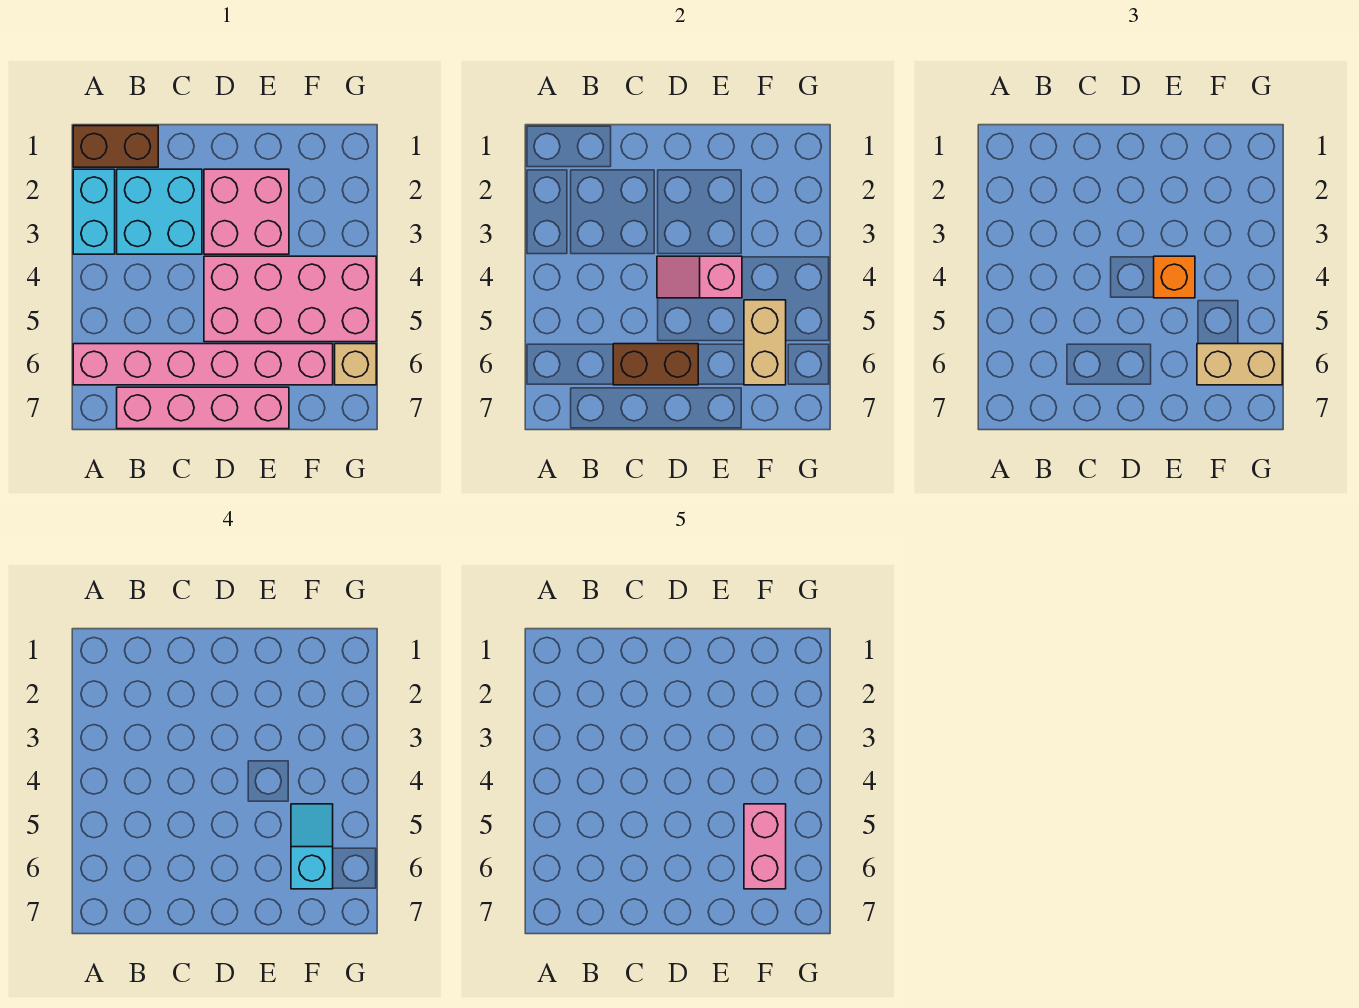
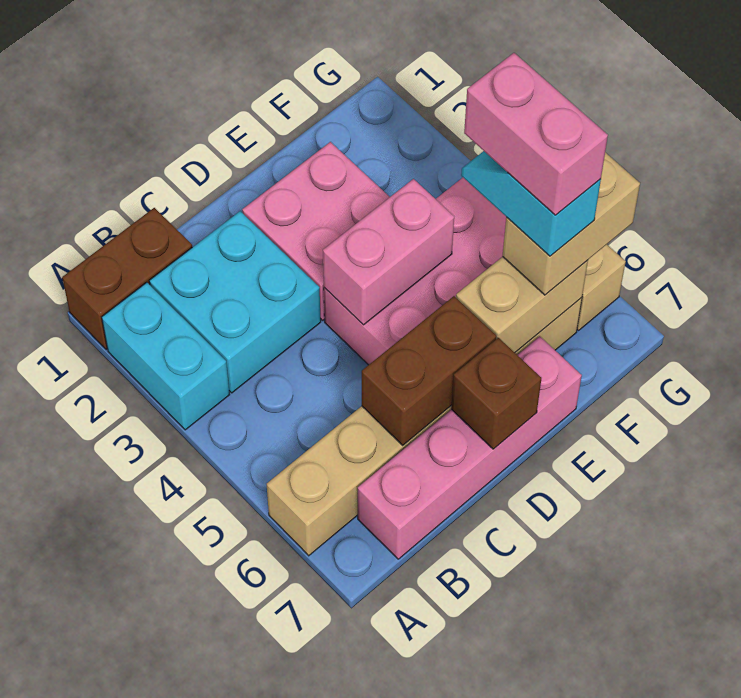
pink brick A6:F6 level 1 -> tan brick A6:F6 level 1
pink slope D4:E4 level 2 top E -> pink brick D4:E4 level 2
none -> brown brick D7 level 2
orange brick E4 level 3 -> none
tan brick F5:F6 level 2 -> tan brick E6:F6 level 2

